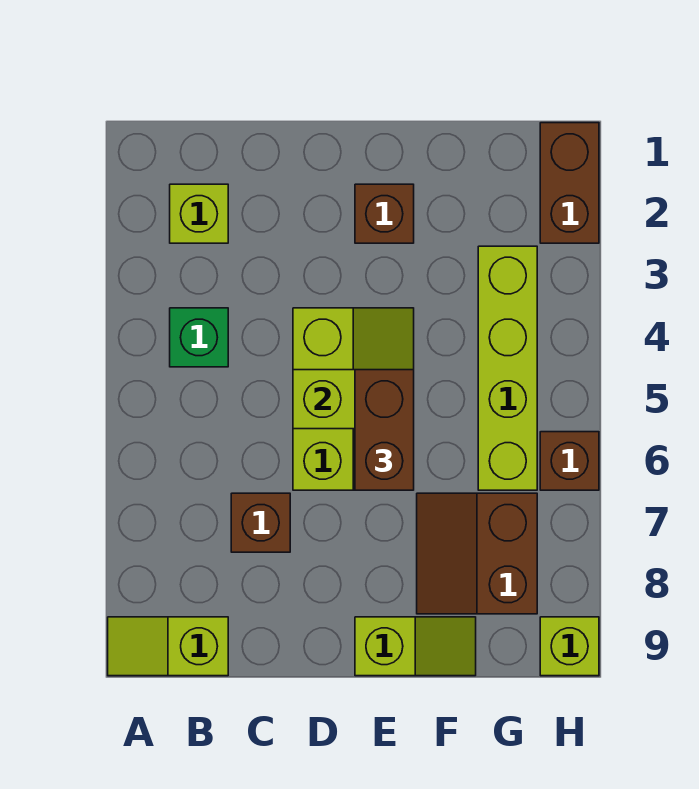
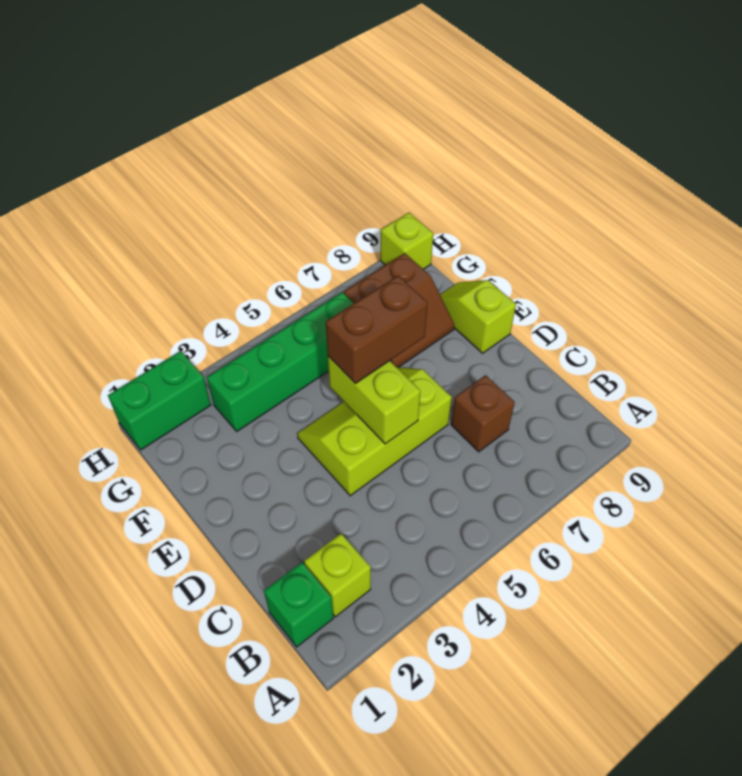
lime slope A9:B9 level 1 top B -> none
green brick B4 level 1 -> green brick B1 level 1
brown brick E2 level 1 -> none
lime brick G3:G6 level 1 -> green brick G3:G6 level 1
brown brick H1:H2 level 1 -> green brick H1:H2 level 1
brown brick H6 level 1 -> none

